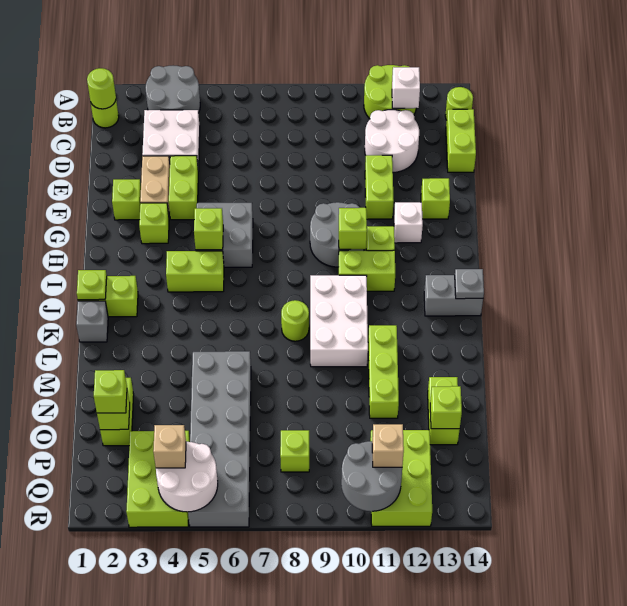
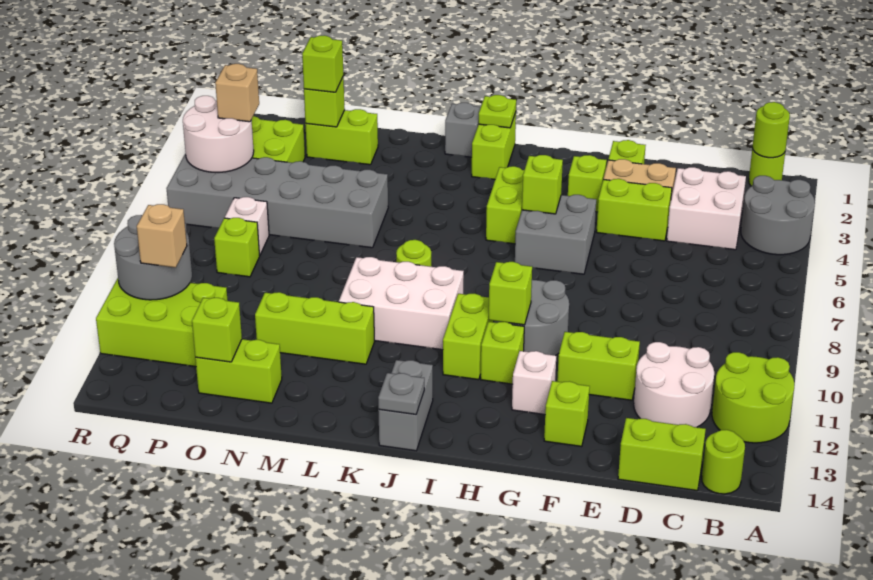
white brick B12 level 2 -> white brick P7 level 1

